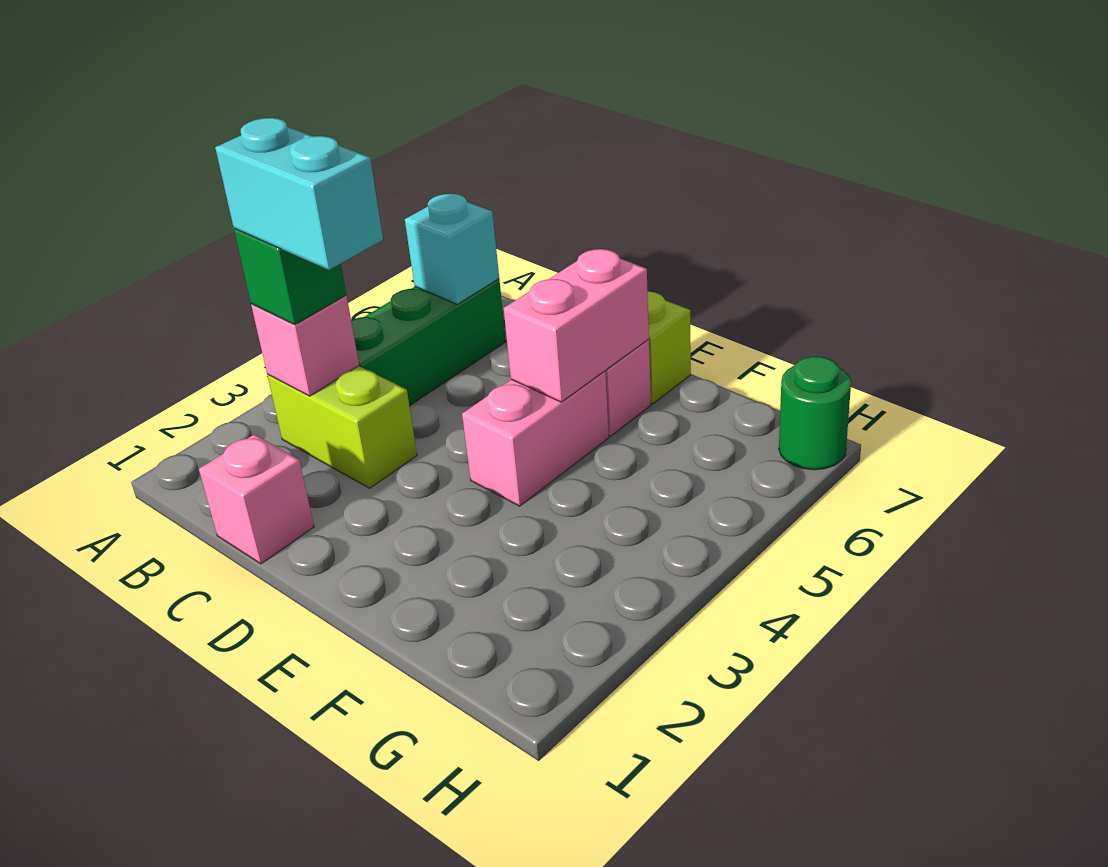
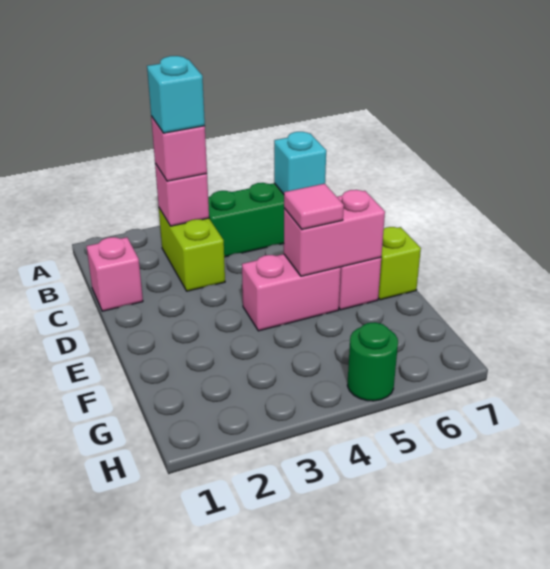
green brick B3 level 3 -> pink brick B3 level 3
cyan brick B3:C3 level 4 -> cyan brick B3 level 4
none -> pink tile E5 level 3
green round brick H7 level 1 -> green round brick H5 level 1

